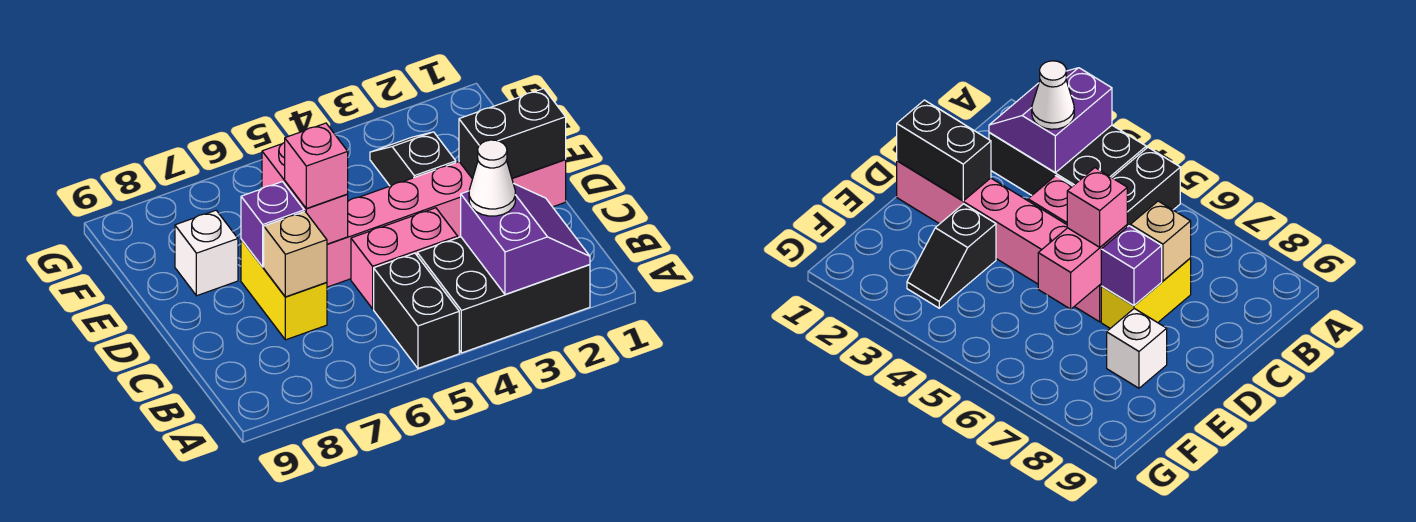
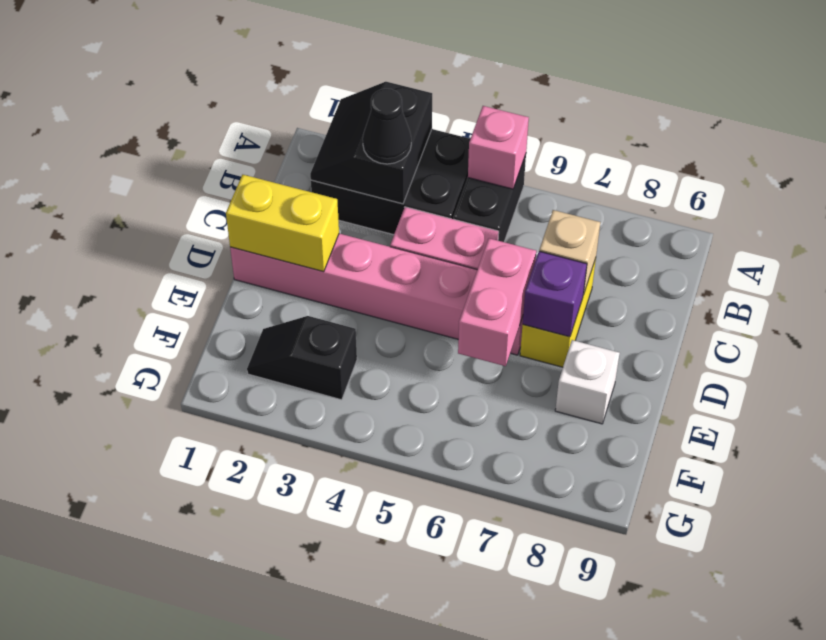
purple slope A2:B3 level 2 top 3 -> black slope A2:B3 level 2 top 3
white cone B3 level 3 -> black cone B3 level 3
black brick D1:D2 level 2 -> yellow brick D1:D2 level 2
pink brick D6 level 3 -> pink brick A5 level 2
black slope E3:F3 level 1 top E -> black slope F2:F3 level 1 top 3

